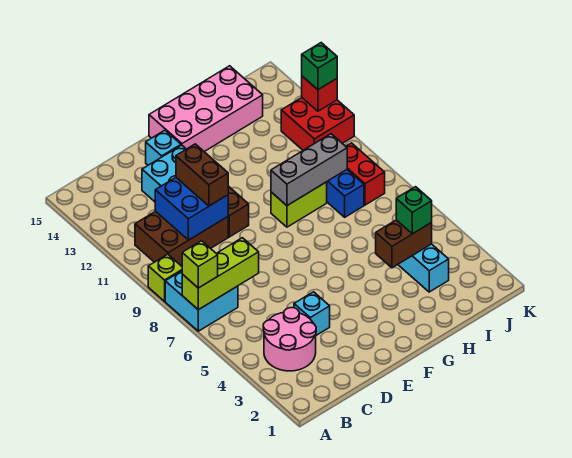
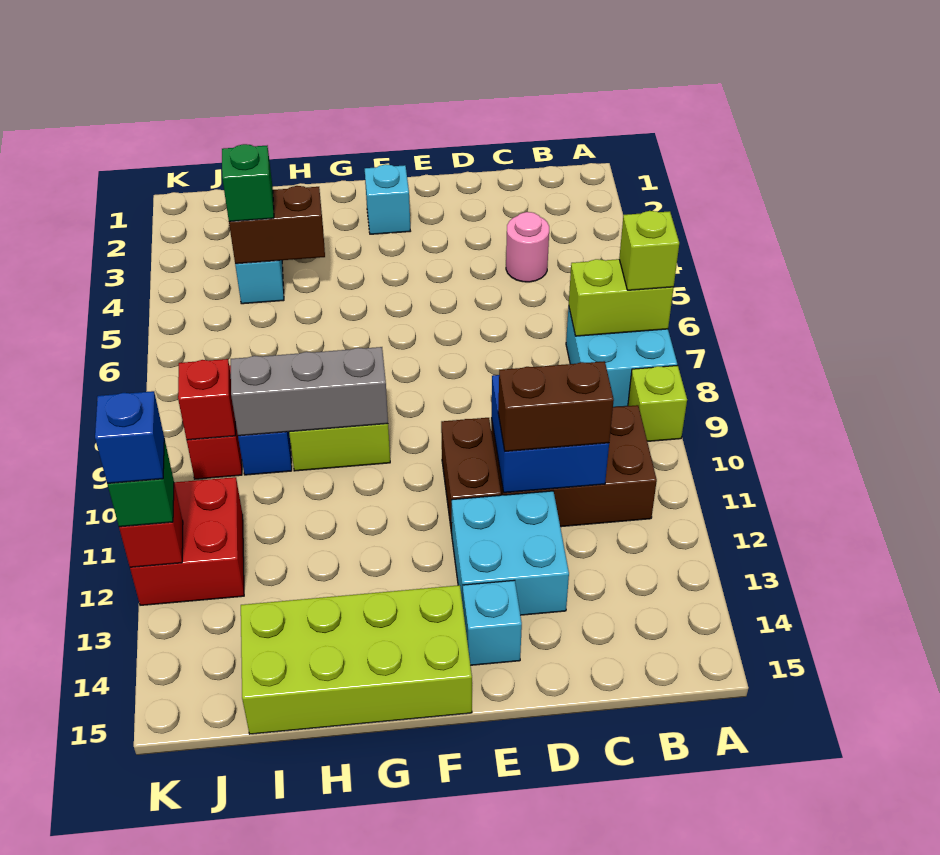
lime brick A7:C7 level 2 -> lime brick A7:B7 level 2
pink round brick B3:C4 level 1 -> pink round brick C4 level 1
cyan brick D4 level 1 -> cyan brick F2 level 1
brown brick D10:D11 level 3 -> brown brick C11:D11 level 3
pink brick F14:I15 level 1 -> lime brick F14:I15 level 1
none -> red brick J9 level 2
none -> blue brick K12 level 4

